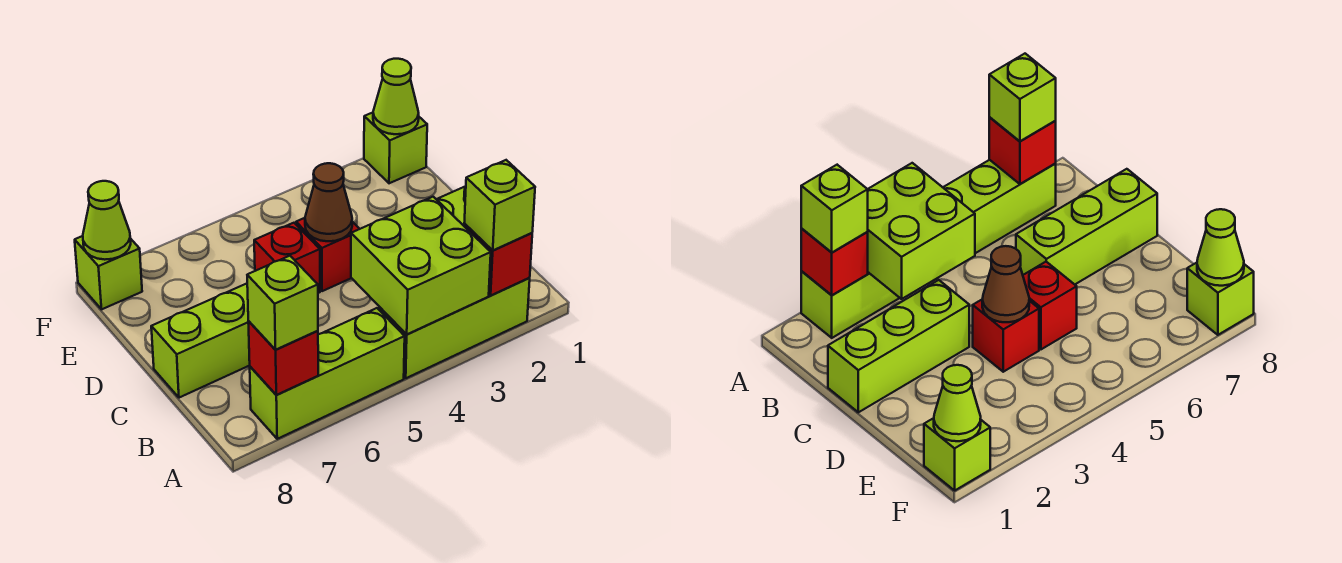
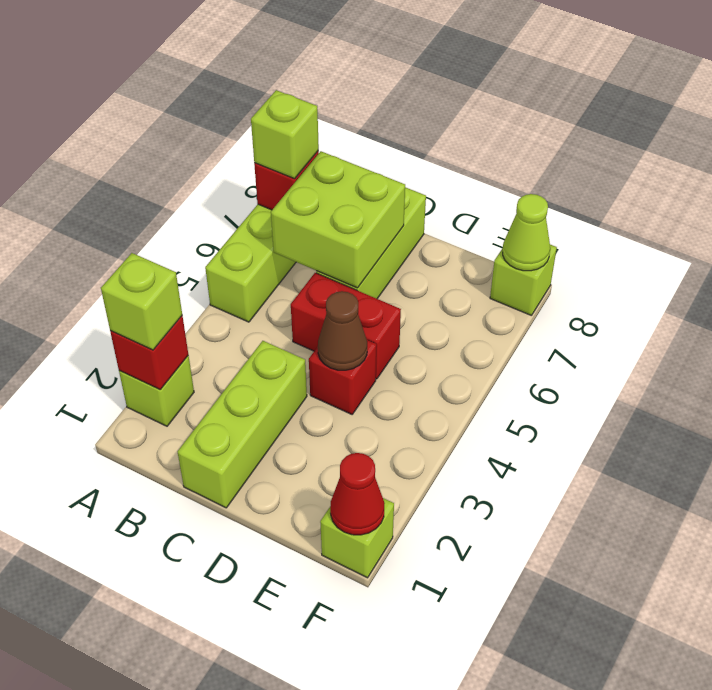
lime brick A2:A4 level 1 -> lime brick A2 level 1
lime brick A3:B4 level 2 -> lime brick B6:C7 level 2
red brick D5 level 1 -> red brick C5:D5 level 1
lime cone F1 level 2 -> red cone F1 level 2

